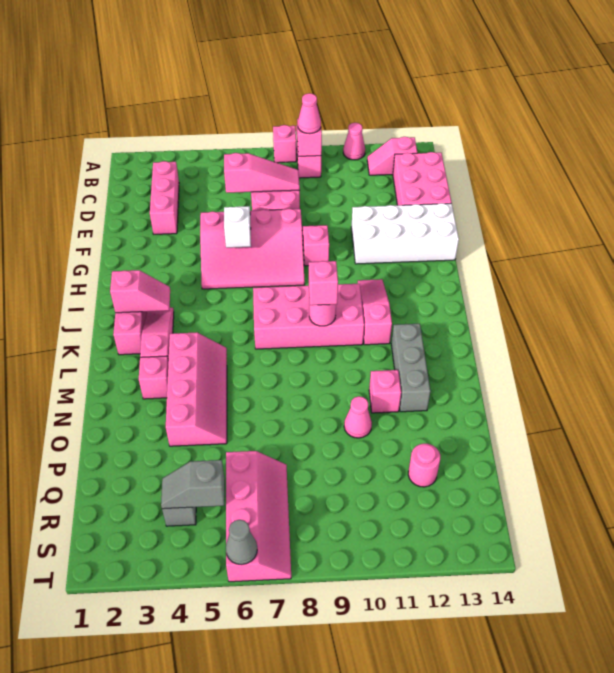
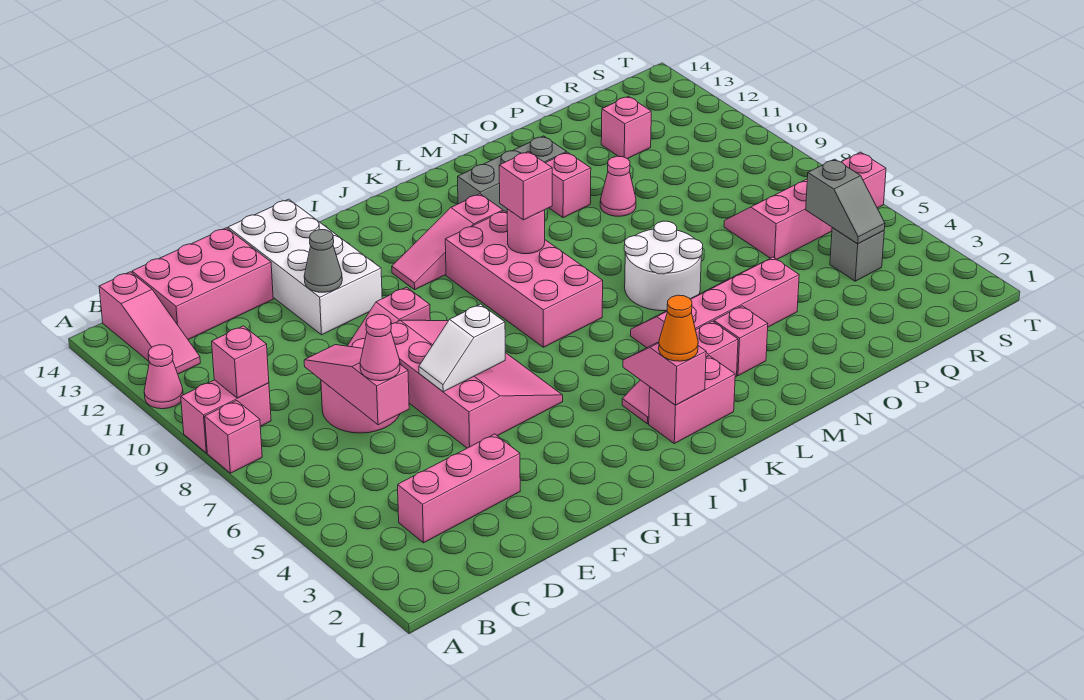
pink cone B9 level 3 -> pink cone D6 level 3
pink slope B12:B13 level 1 top 13 -> pink slope B12:B14 level 1 top 14
none -> orange cone J2 level 3
none -> white round brick M6:N7 level 1
pink round brick Q12 level 1 -> pink brick Q12 level 1
grey cone T6 level 2 -> grey cone F11 level 2

